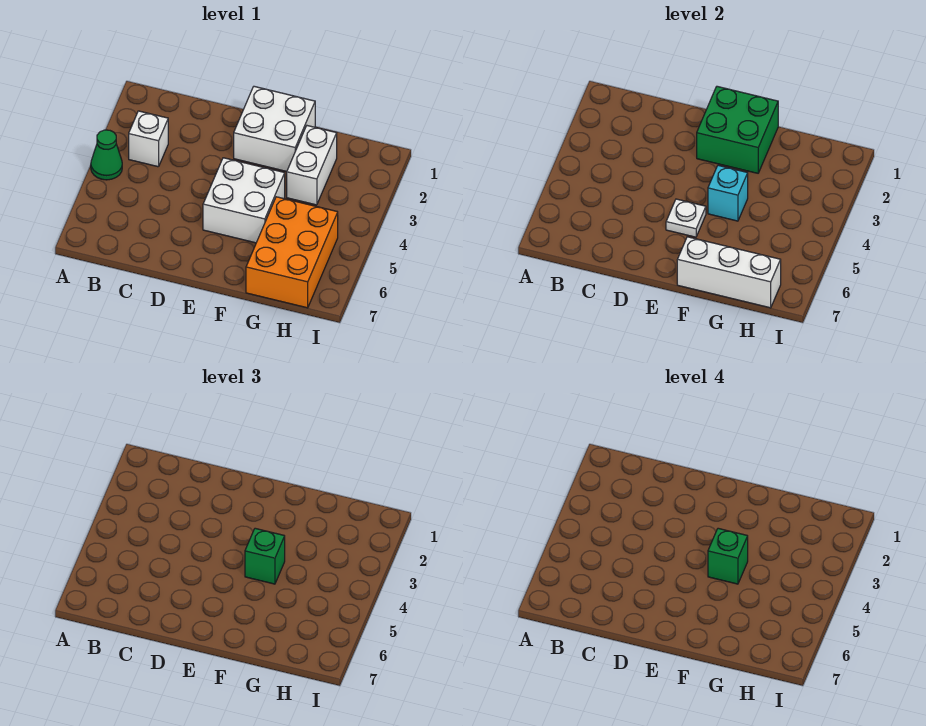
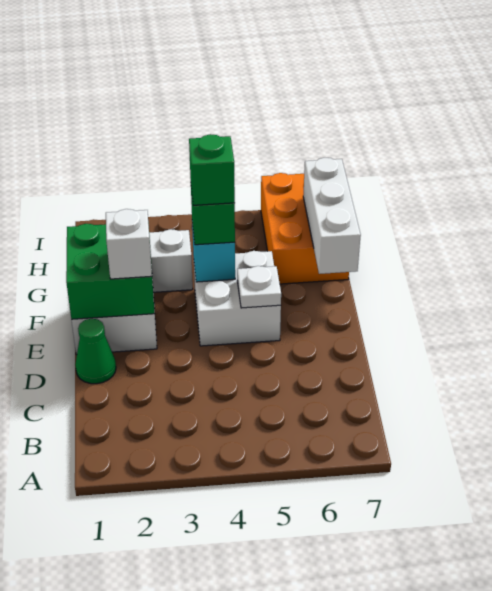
green cone A4 level 1 -> green cone D1 level 1
white brick B3 level 1 -> white brick E2 level 3
orange brick G5:H7 level 1 -> orange brick G6:I7 level 1

